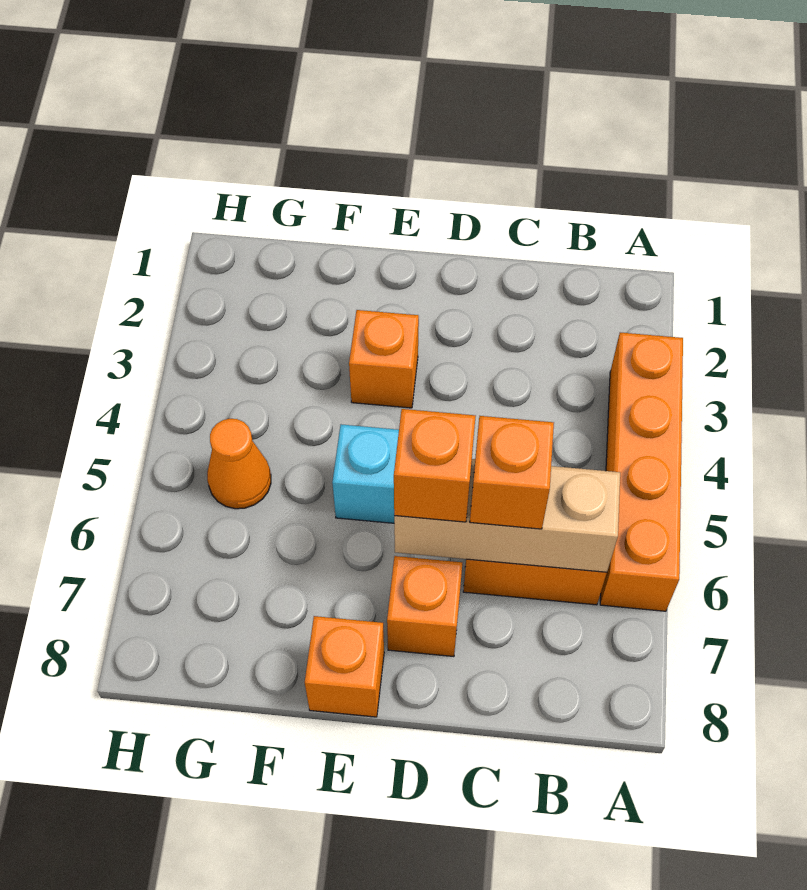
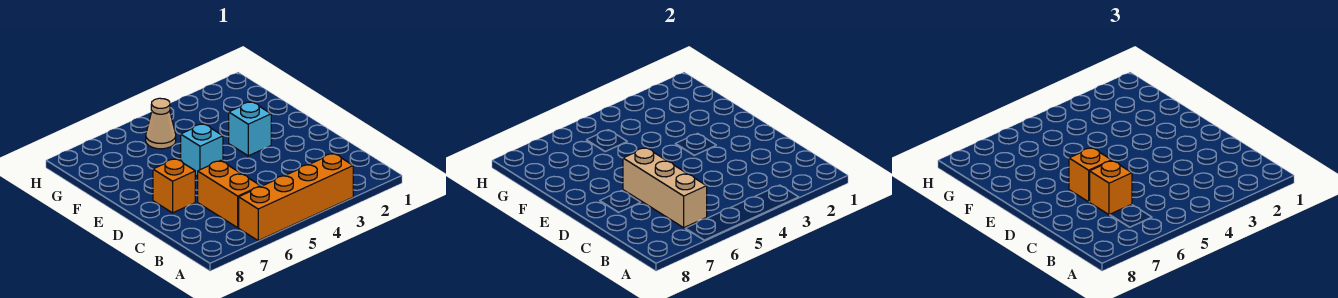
orange brick E3 level 1 -> cyan brick E3 level 1
orange brick E8 level 1 -> none
orange cone G5 level 1 -> tan cone G5 level 1

